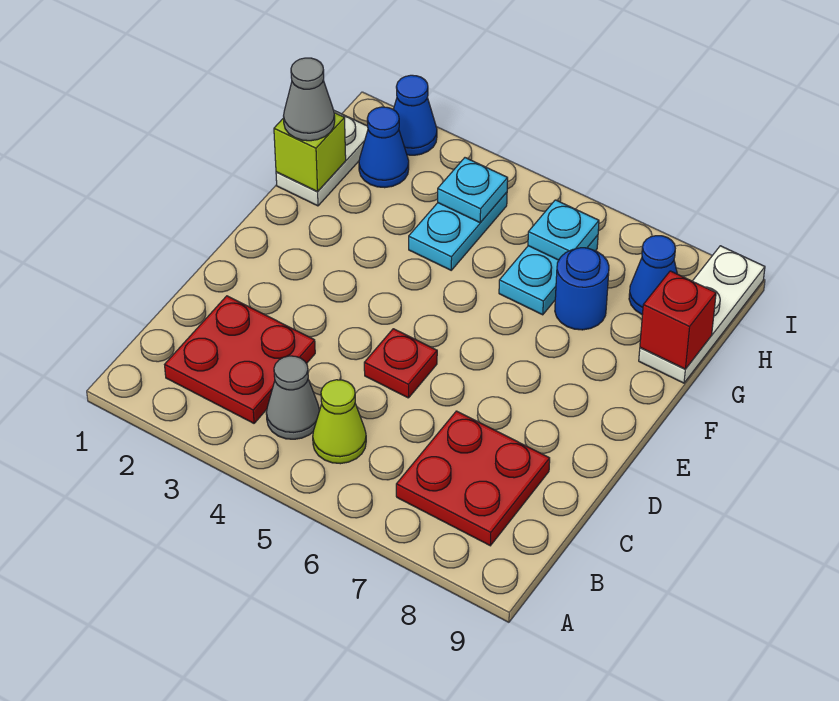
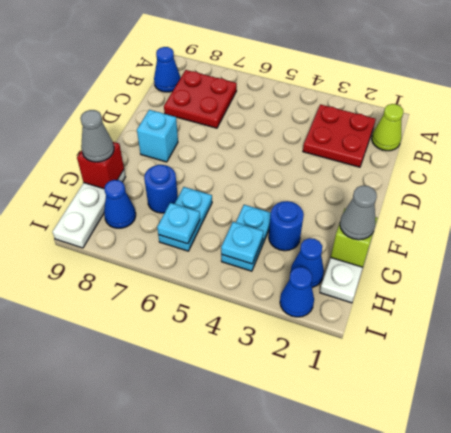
grey cone B4 level 1 -> grey cone G9 level 3
lime cone B5 level 1 -> lime cone B1 level 1
none -> blue cone B9 level 1
red plate D5 level 1 -> none
none -> cyan brick E8 level 1
none -> blue round brick G3 level 1

